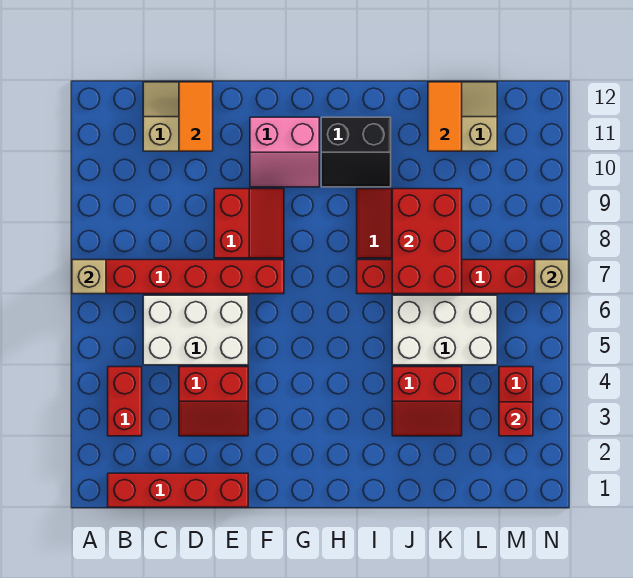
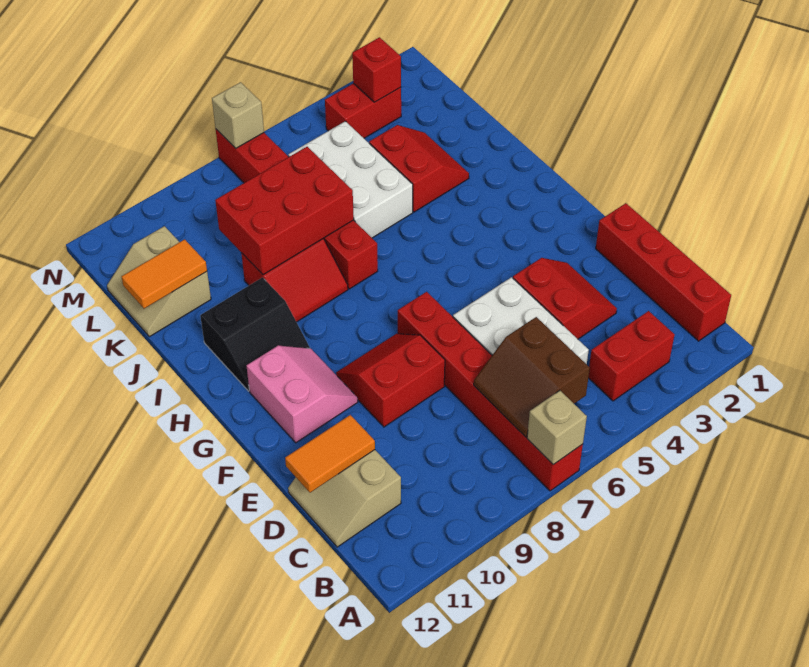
none -> brown slope B6:C7 level 2 top 6
black slope H10:I11 level 1 top 11 -> black slope H10:I11 level 1 top I

